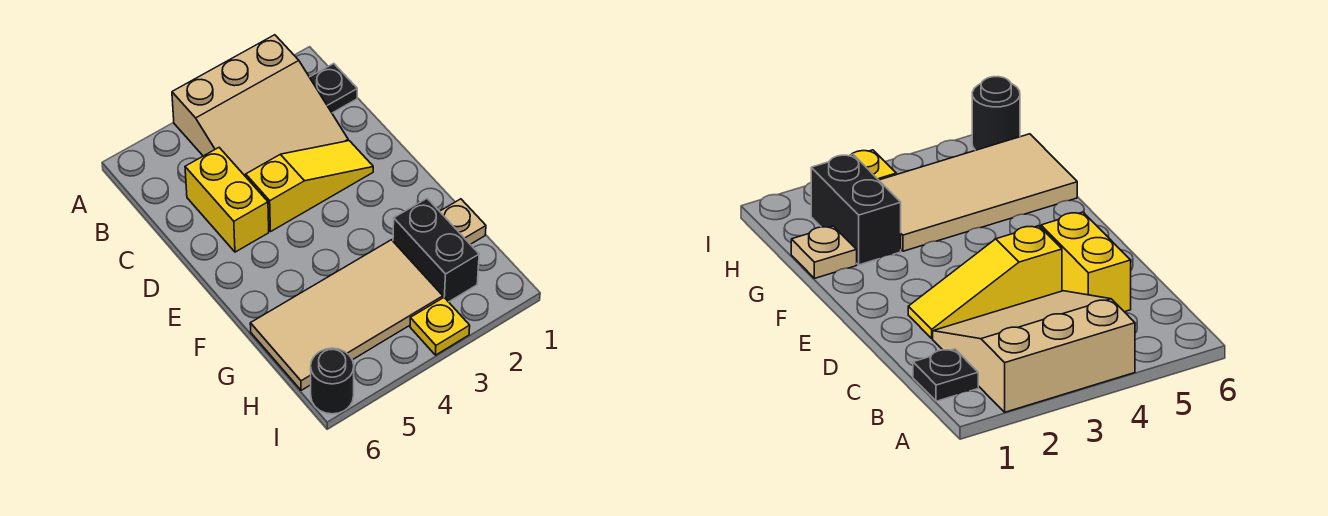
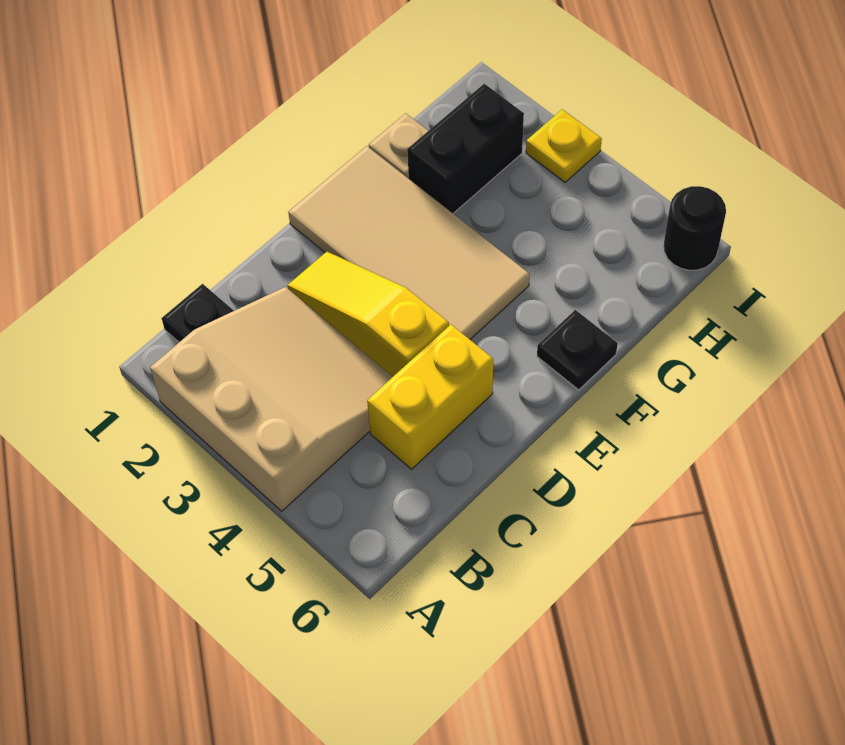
none -> black plate F6 level 1
tan tile G3:H6 level 1 -> tan tile E1:F4 level 1

